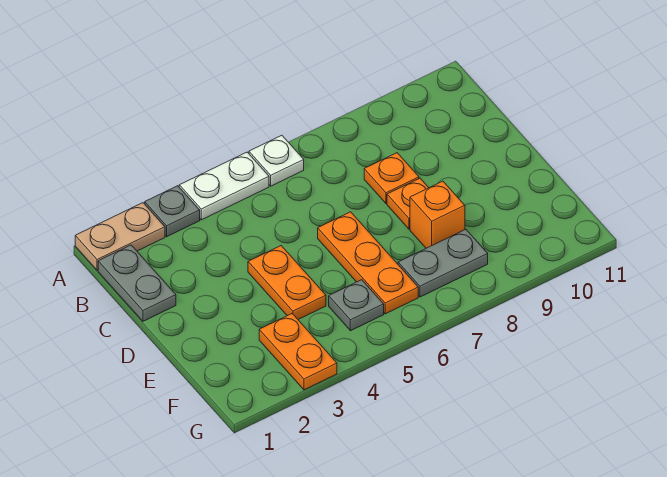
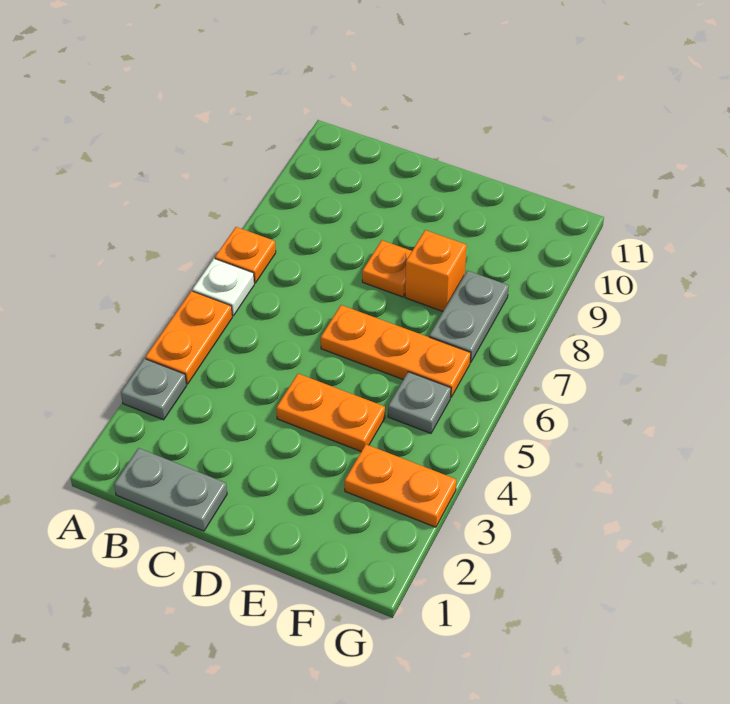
tan plate A1:A2 level 1 -> none
white plate A4:A5 level 1 -> orange plate A4:A5 level 1
orange plate C8 level 1 -> orange plate A7 level 1

